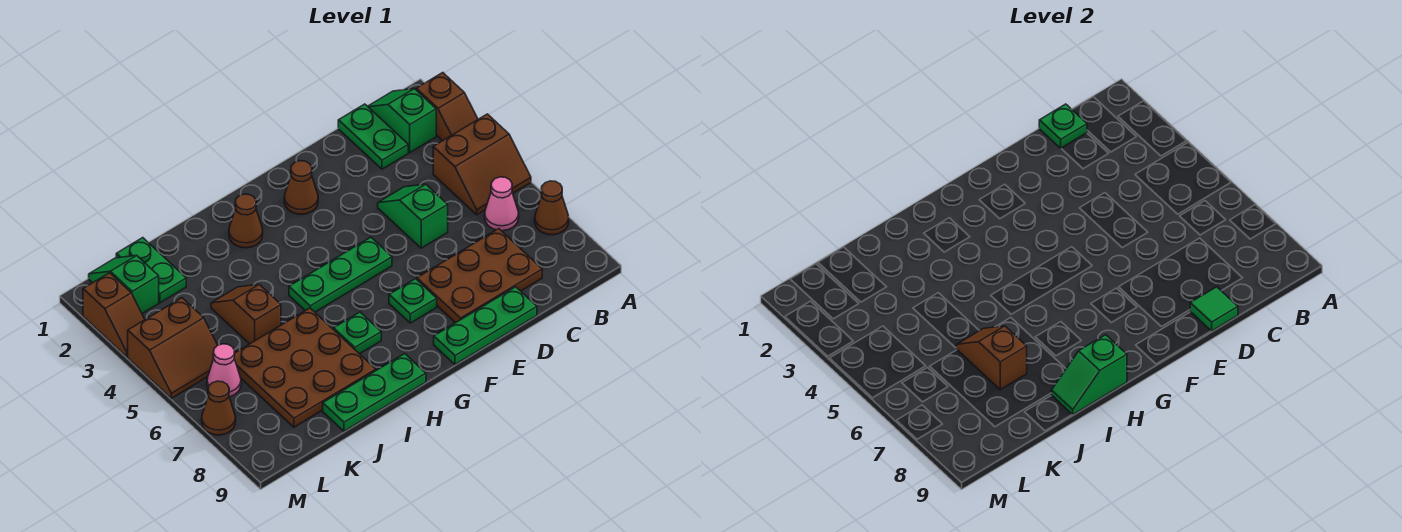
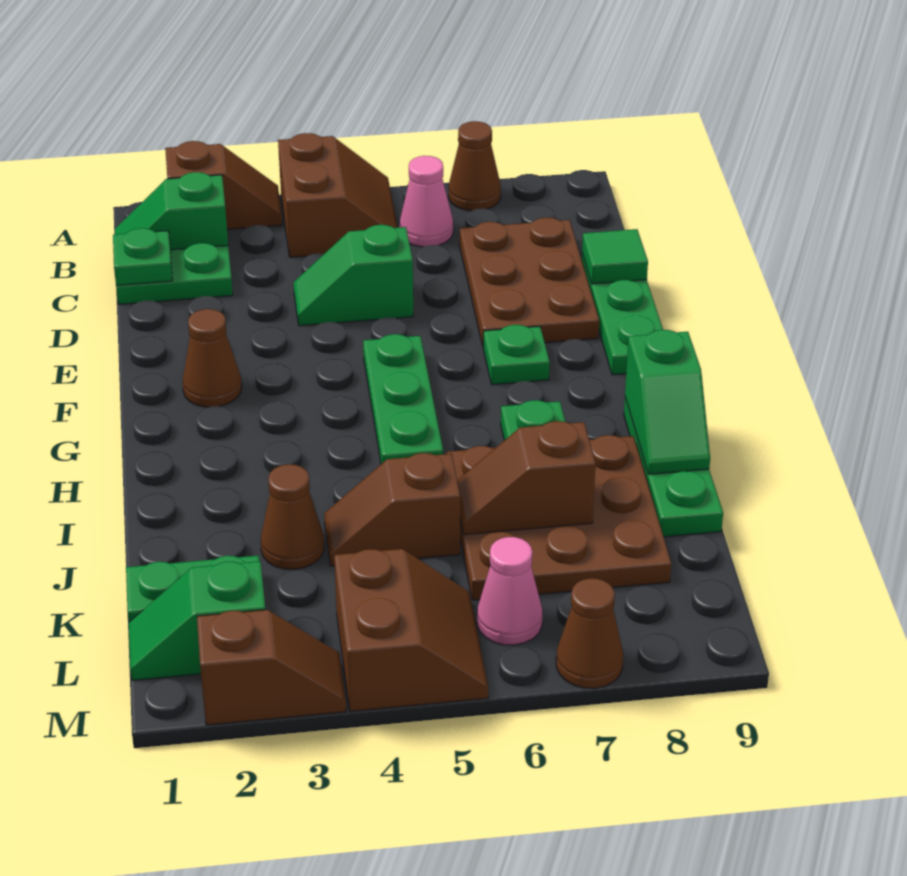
brown cone H2 level 1 -> brown cone J3 level 1

